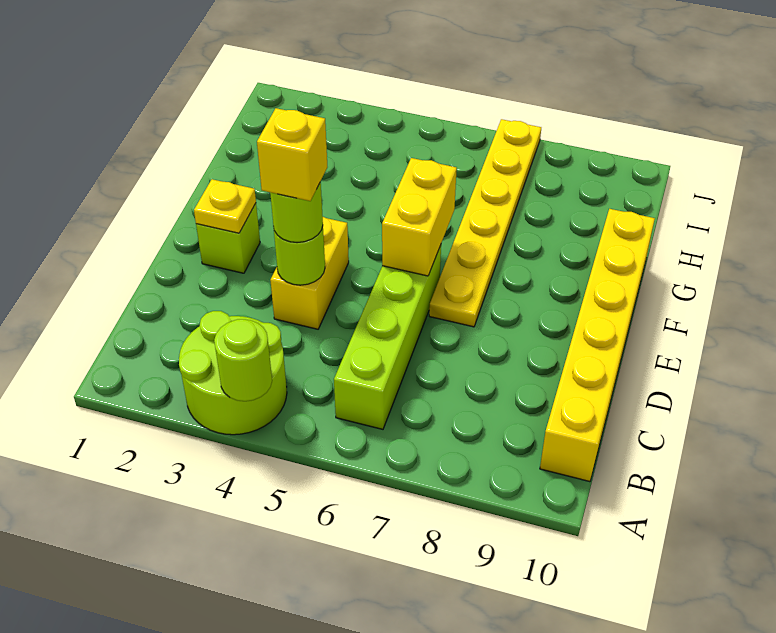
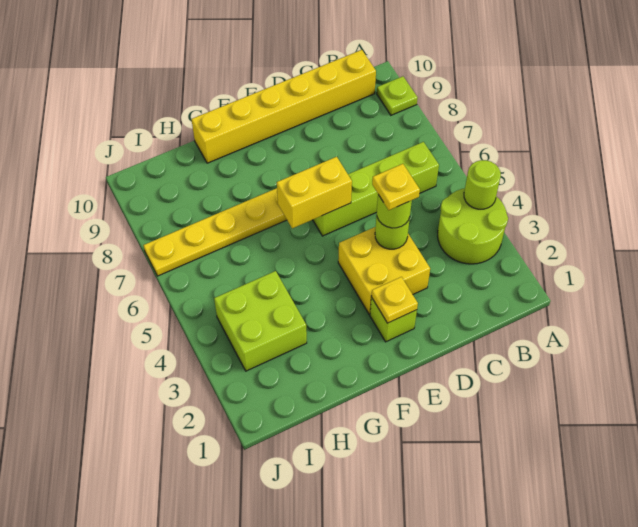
none -> lime plate A9 level 1
yellow brick D4:E4 level 1 -> yellow brick D3:E4 level 1
yellow brick D4 level 4 -> yellow plate D4 level 4
none -> lime brick H3:I4 level 1

